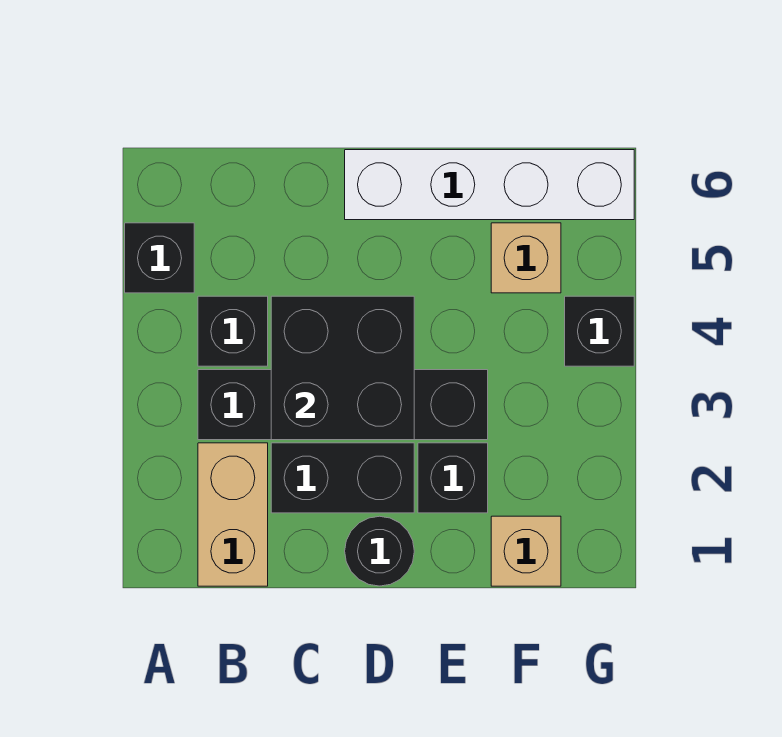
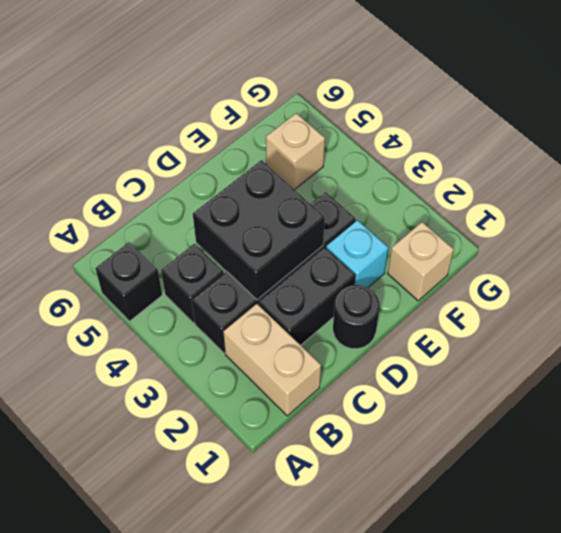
white brick D6:G6 level 1 -> none
black brick E2 level 1 -> cyan brick E2 level 1
black brick G4 level 1 -> none

